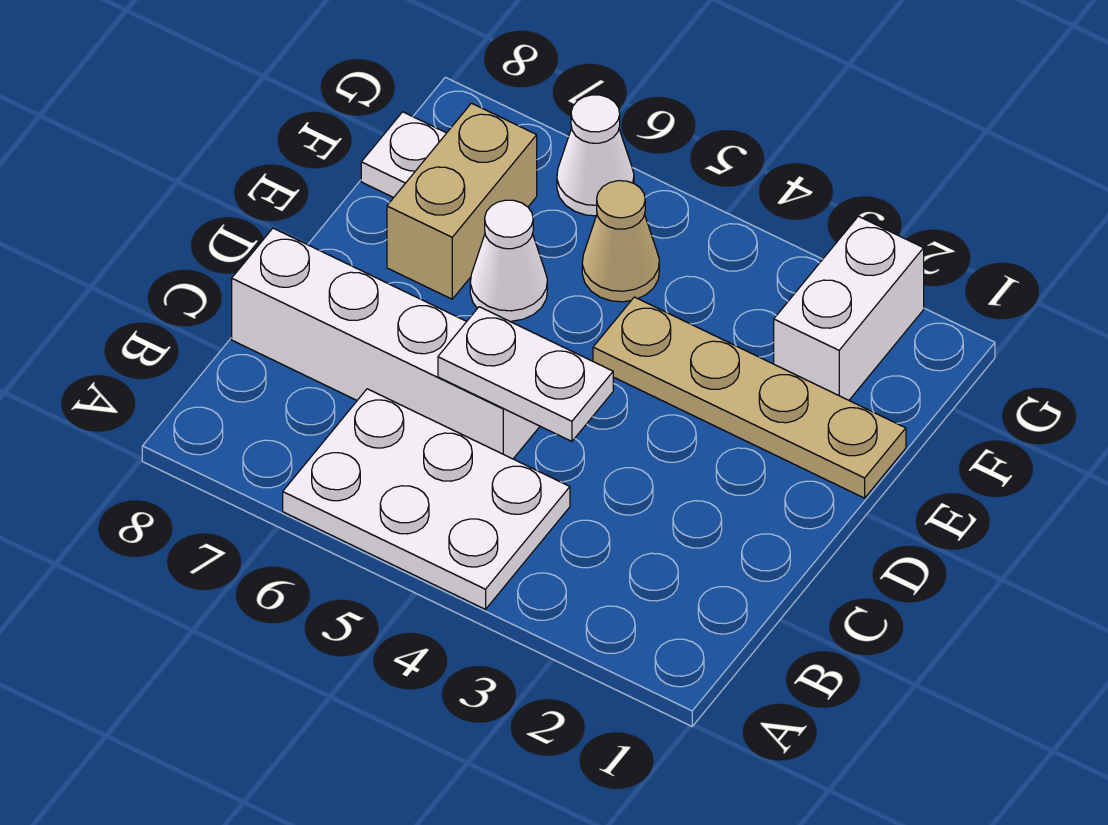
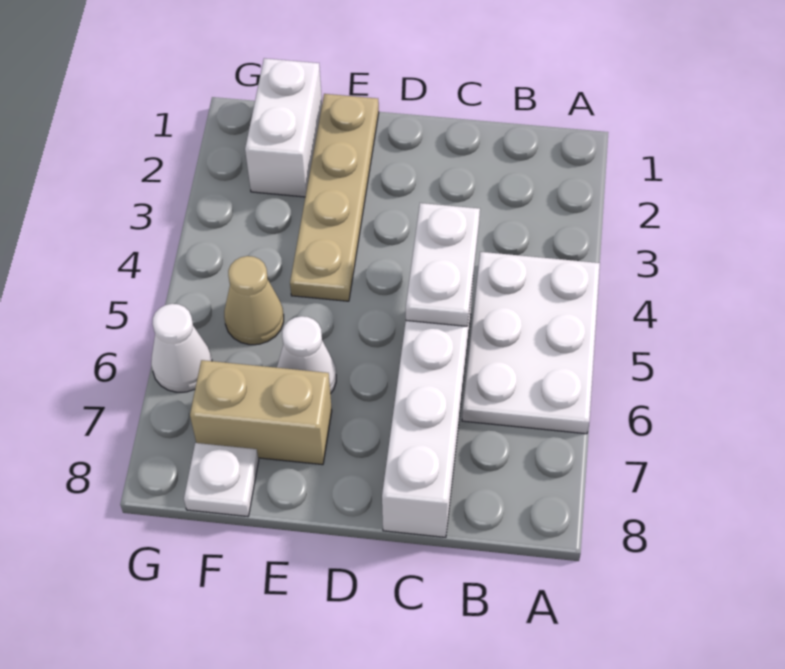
white brick F2:G2 level 1 -> white brick F1:F2 level 1

